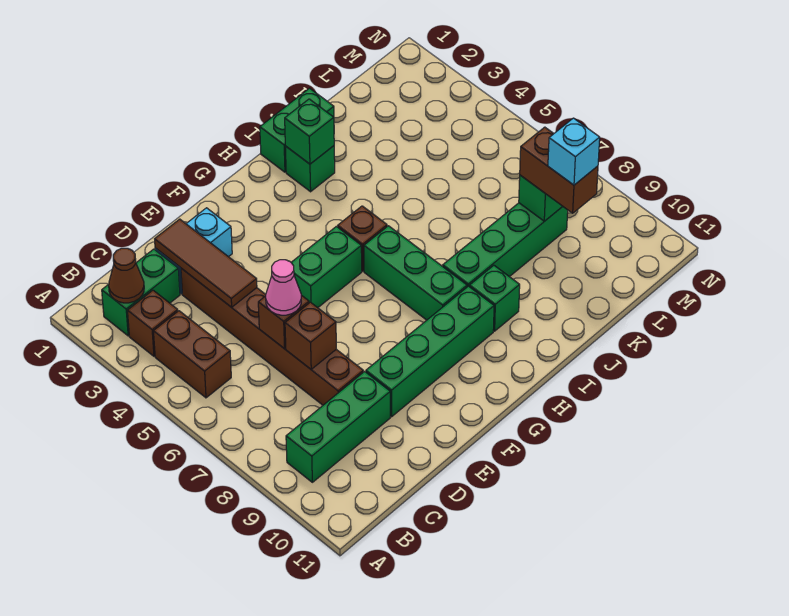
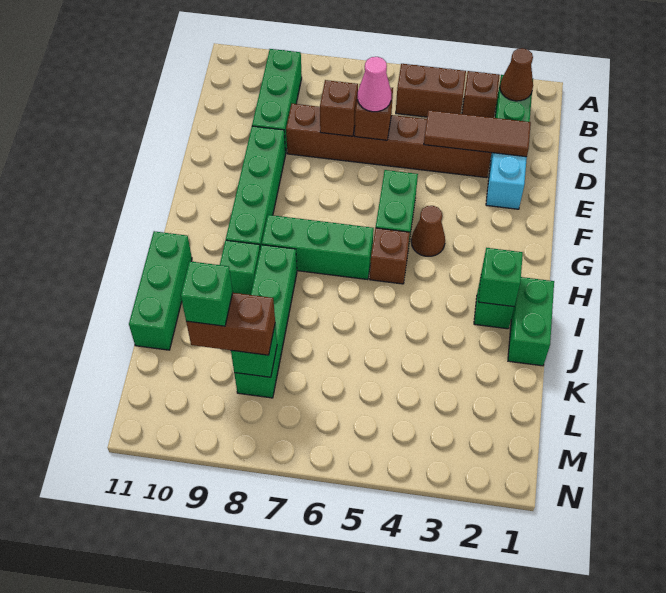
none -> brown cone G4 level 1
none -> green brick I11:K11 level 1
cyan brick L9 level 4 -> green brick L9 level 4

